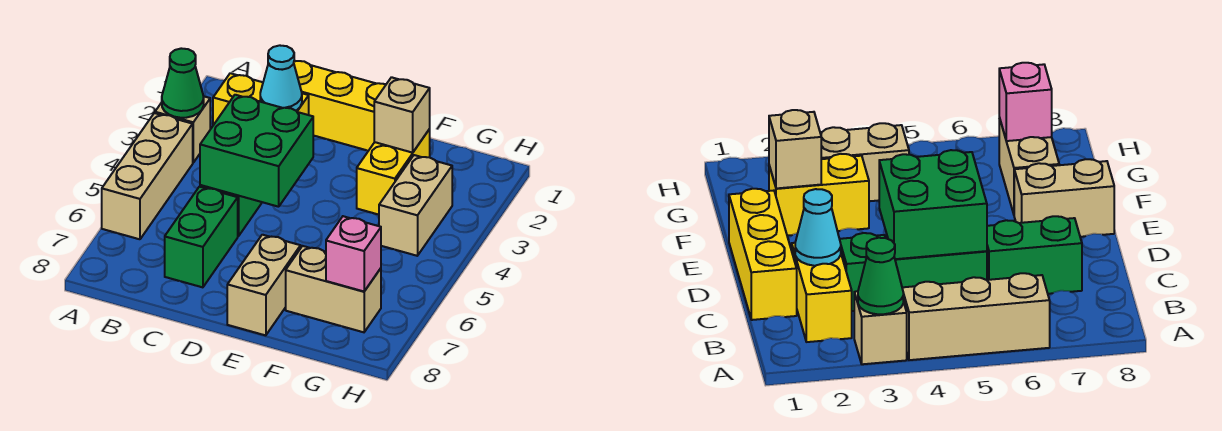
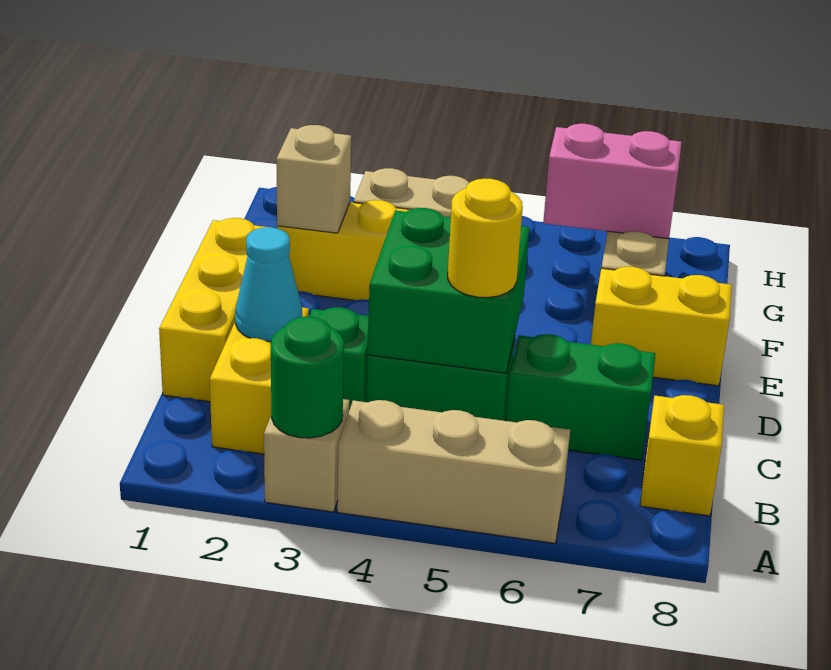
green cone A3 level 2 -> green round brick A3 level 2
none -> yellow brick B8 level 1
none -> yellow round brick C5 level 3
tan brick E7:E8 level 1 -> yellow brick E7:E8 level 1
pink brick G7 level 2 -> pink brick G6:G7 level 2

